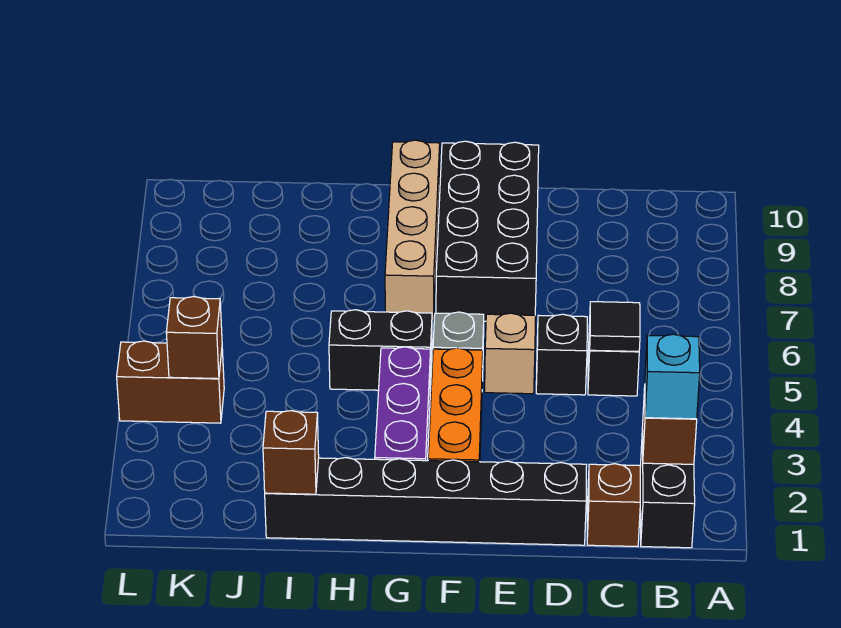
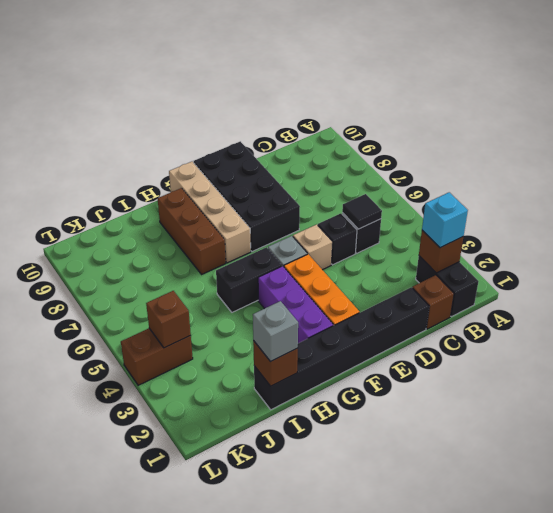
none -> brown brick H7:H9 level 1
none -> grey brick I1 level 3

